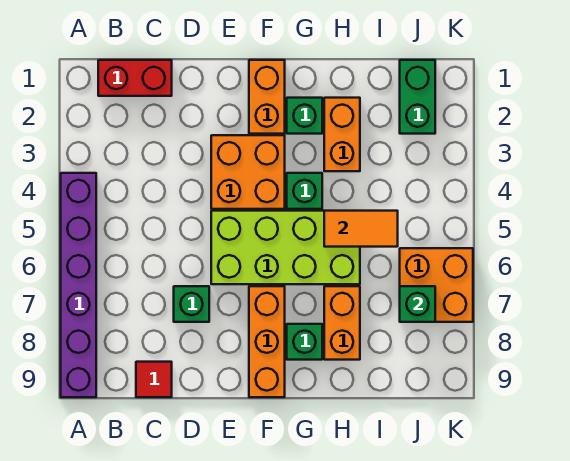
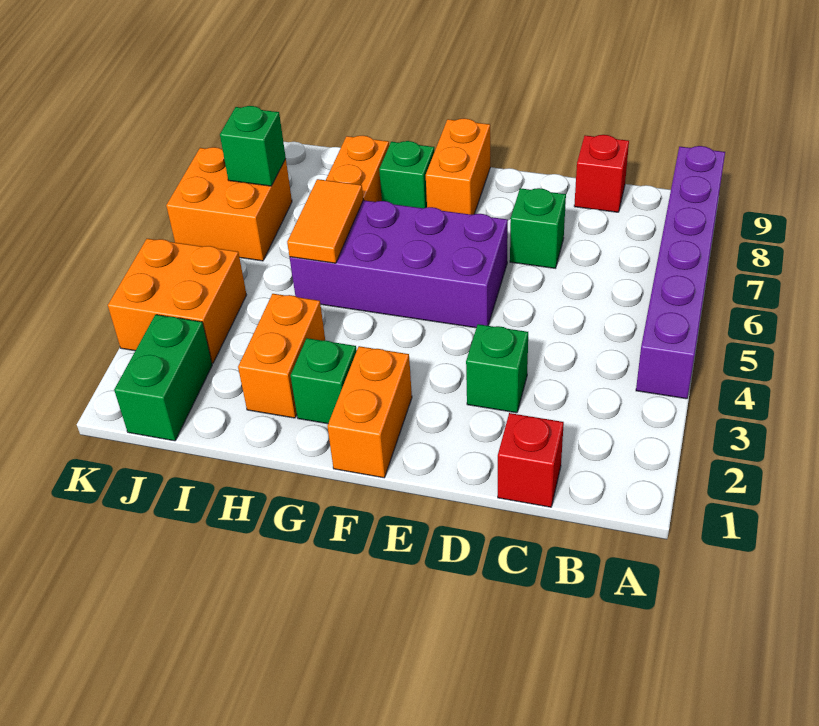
red brick B1:C1 level 1 -> red brick C1 level 1
red tile C9 level 1 -> red brick C9 level 1
orange brick E3:F4 level 1 -> orange brick J3:K4 level 1
lime brick E5:H6 level 1 -> purple brick E5:H6 level 1
orange brick F7:F9 level 1 -> orange brick F8:F9 level 1
green brick G4 level 1 -> green brick D3 level 1
orange tile H5:I5 level 2 -> orange tile H5:H6 level 2

